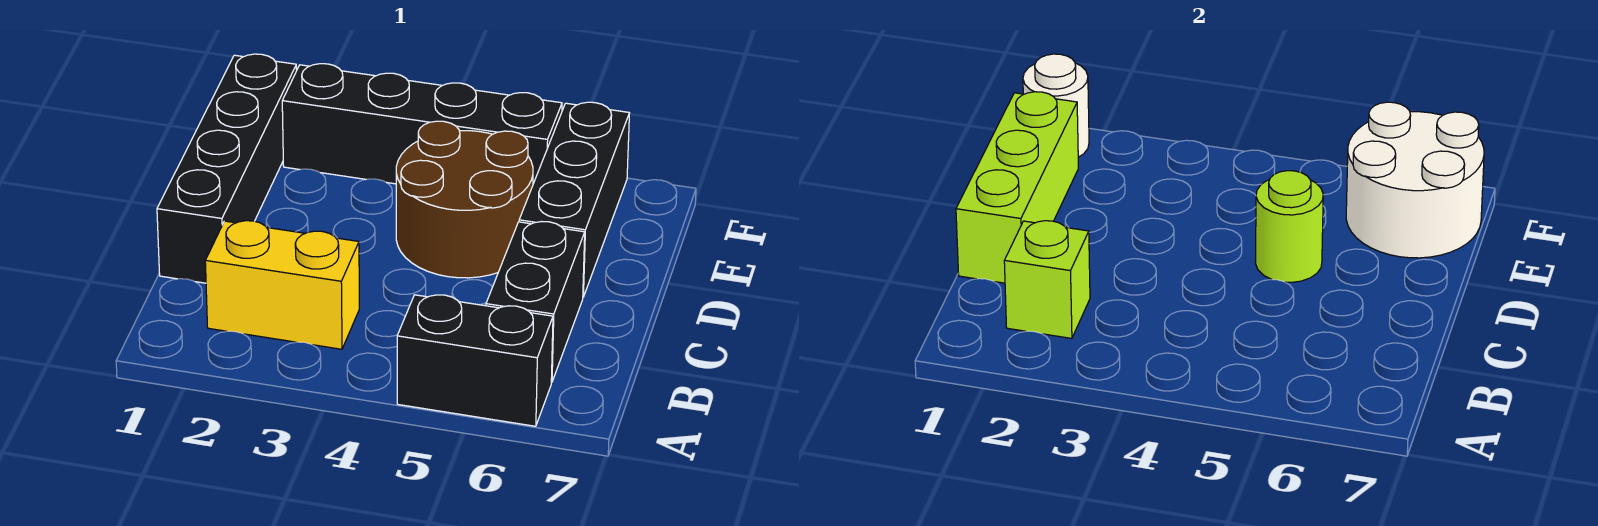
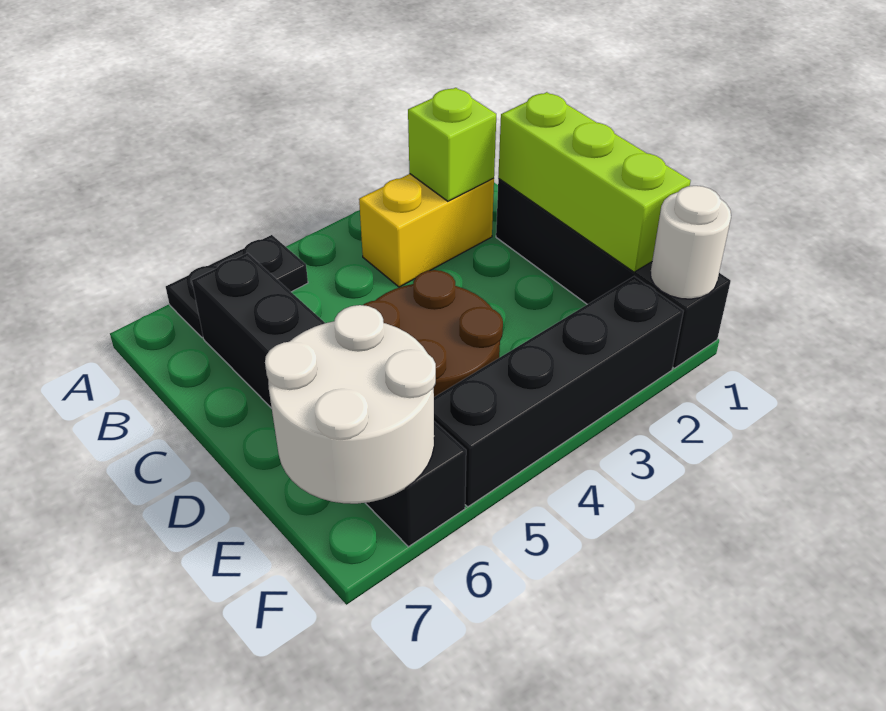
black brick A5:A6 level 1 -> black plate A5:A6 level 1
lime round brick D5 level 2 -> none

